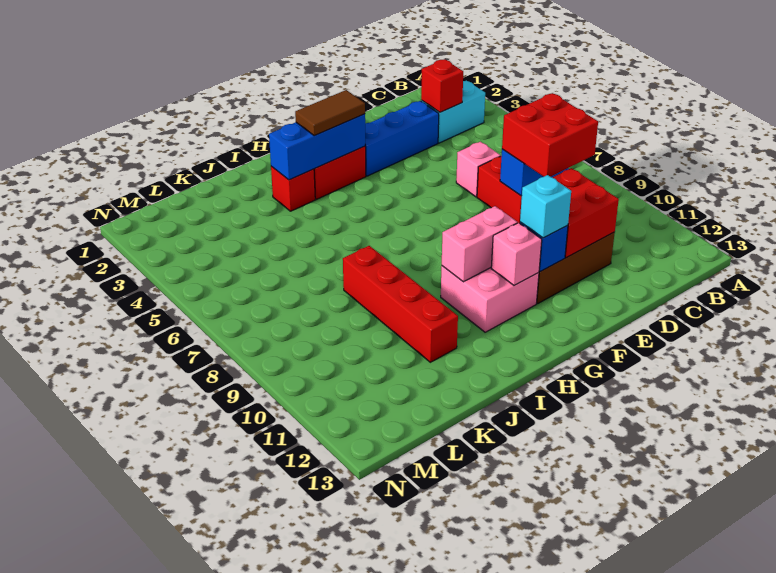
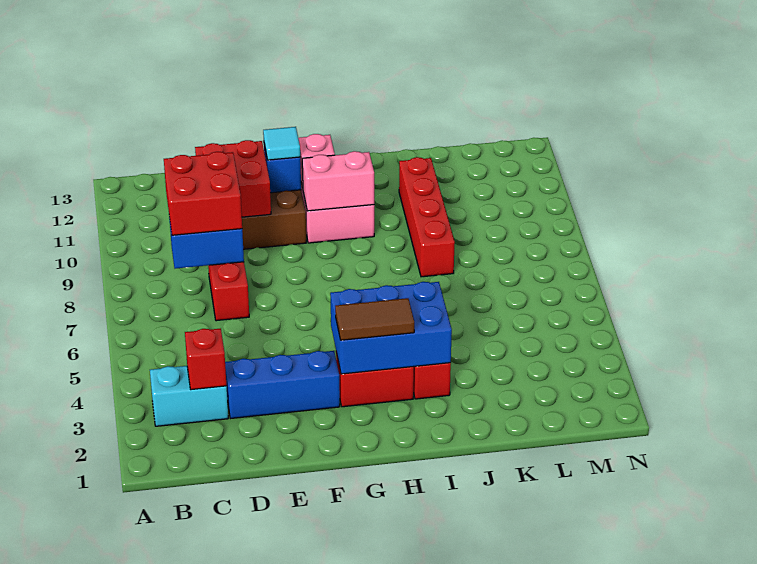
pink brick D6 level 1 -> none
cyan brick F11 level 3 -> cyan tile F11 level 3
blue brick G3:I3 level 2 -> blue brick G3:I4 level 2

